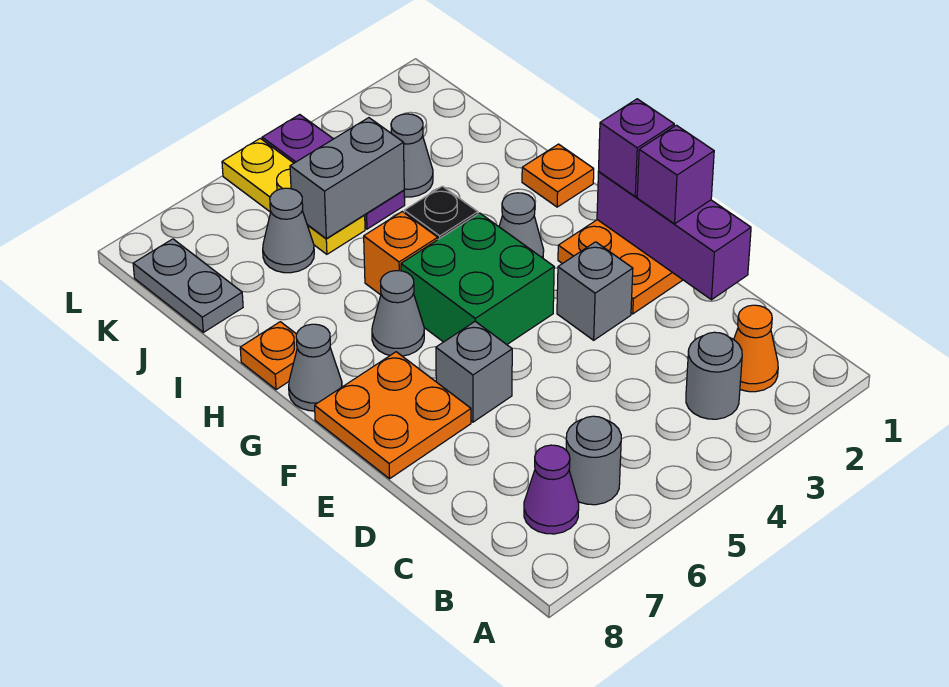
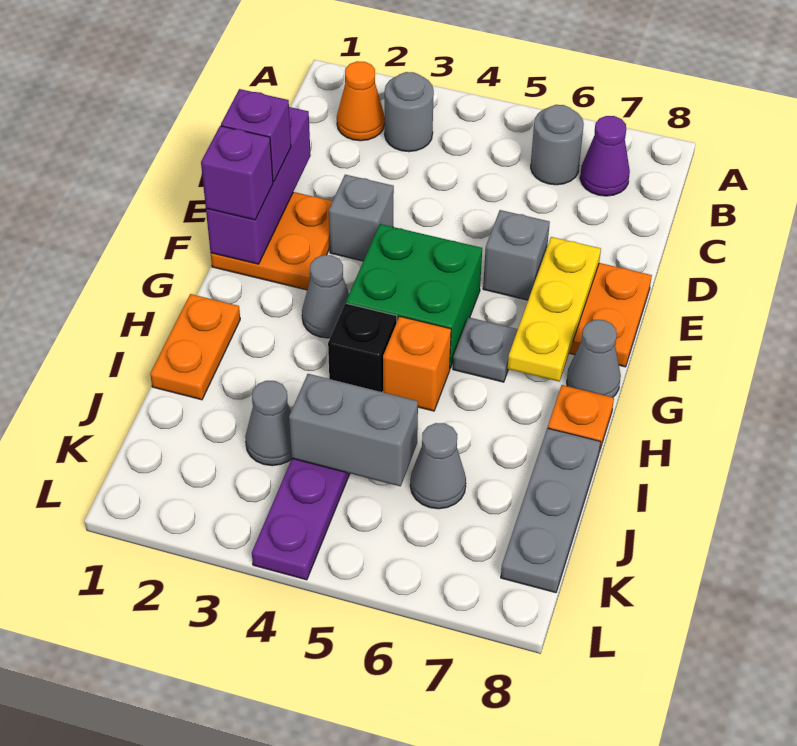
grey cone G6 level 1 -> grey plate G6 level 1
orange plate H1 level 1 -> orange plate H1:I1 level 1
yellow plate J5:L5 level 1 -> yellow plate E7:G7 level 2
grey plate J8:K8 level 1 -> grey plate I8:K8 level 1

